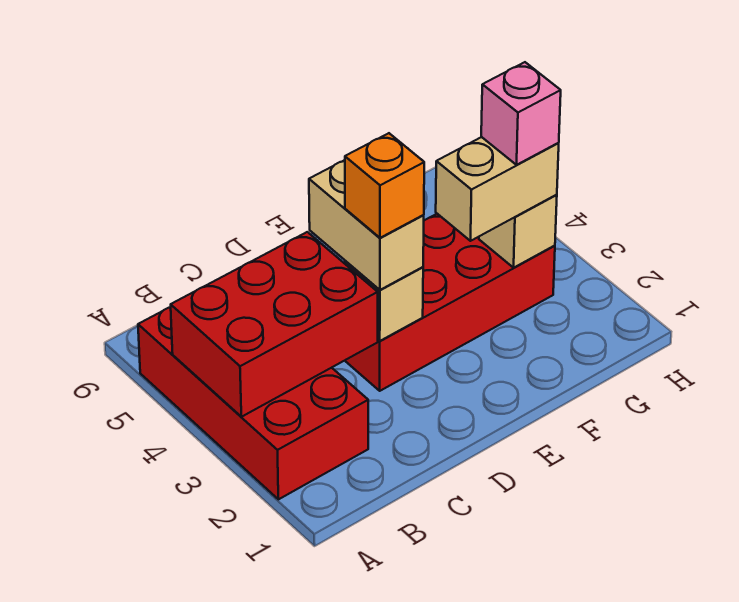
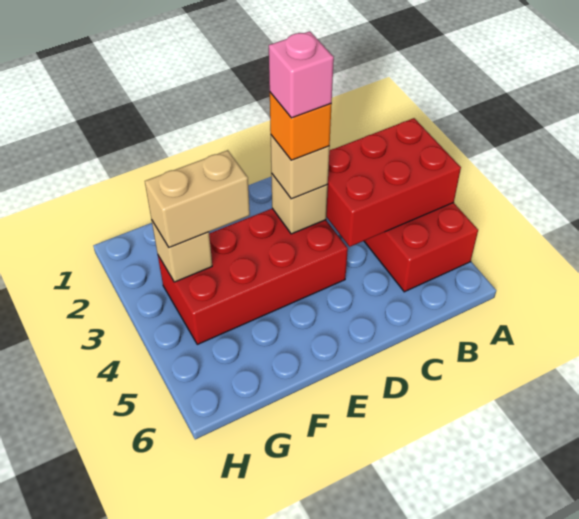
tan brick D3:D4 level 3 -> tan brick D3 level 3
pink brick G3 level 4 -> pink brick D3 level 5

